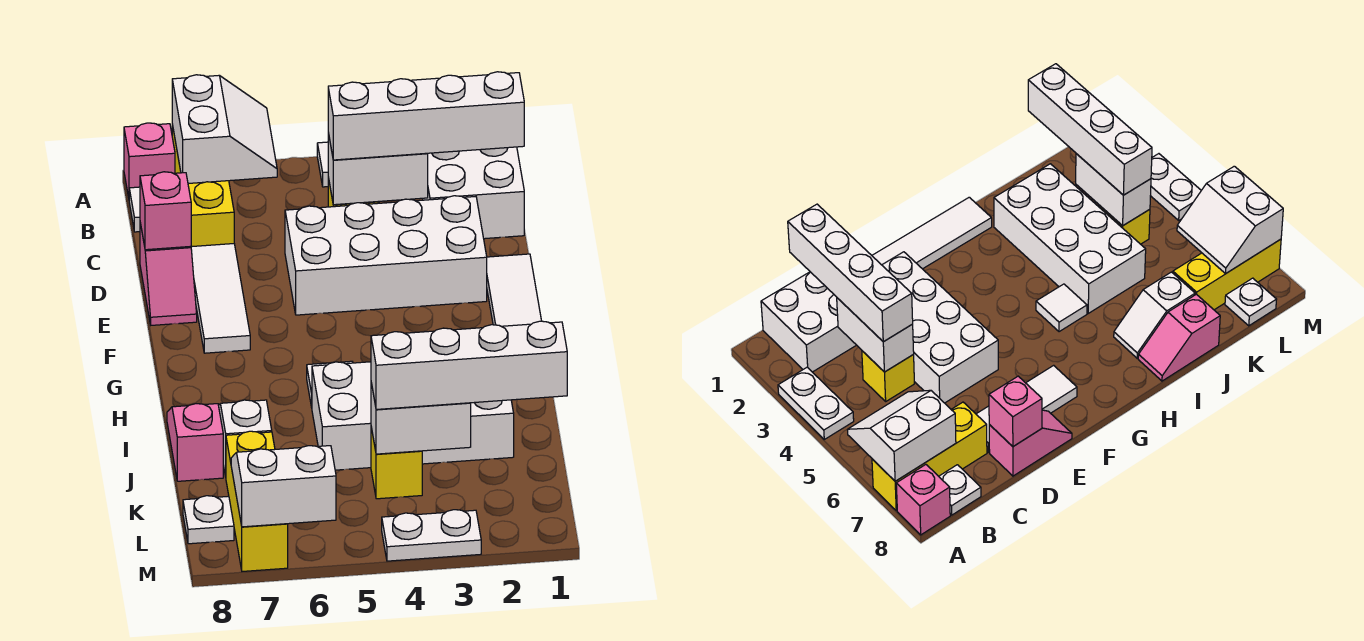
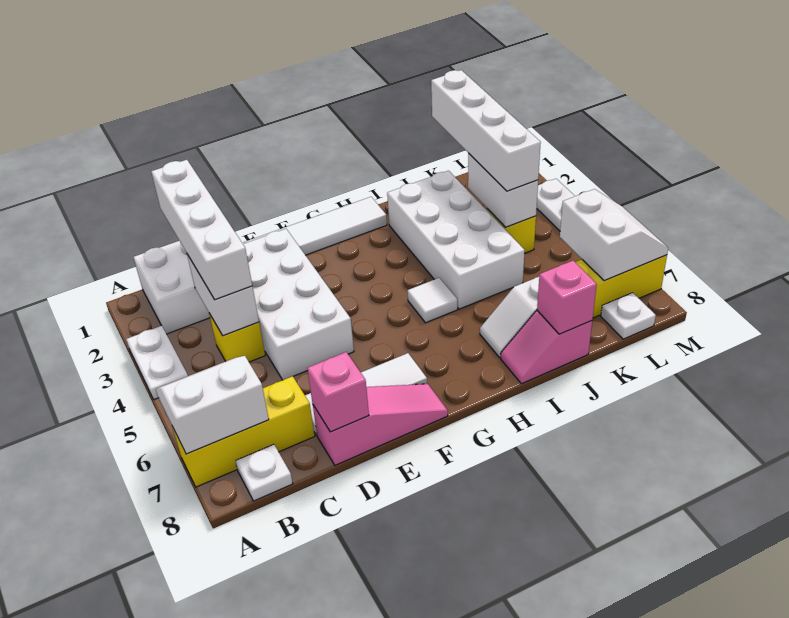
pink brick A8 level 1 -> pink brick J8 level 2
pink slope D8:E8 level 1 top D -> pink slope D8:F8 level 1 top D
white slope L6:M7 level 2 top M -> white slope L6:M7 level 2 top L

